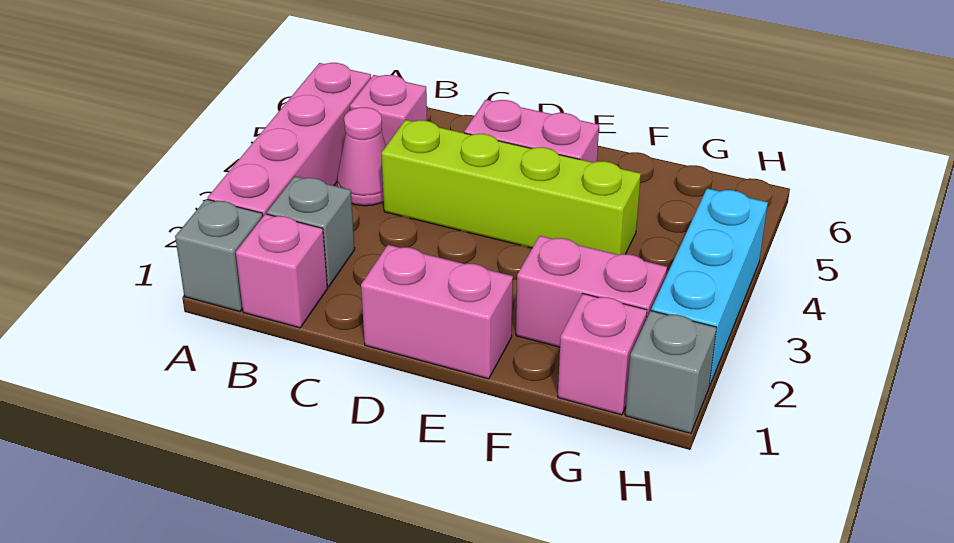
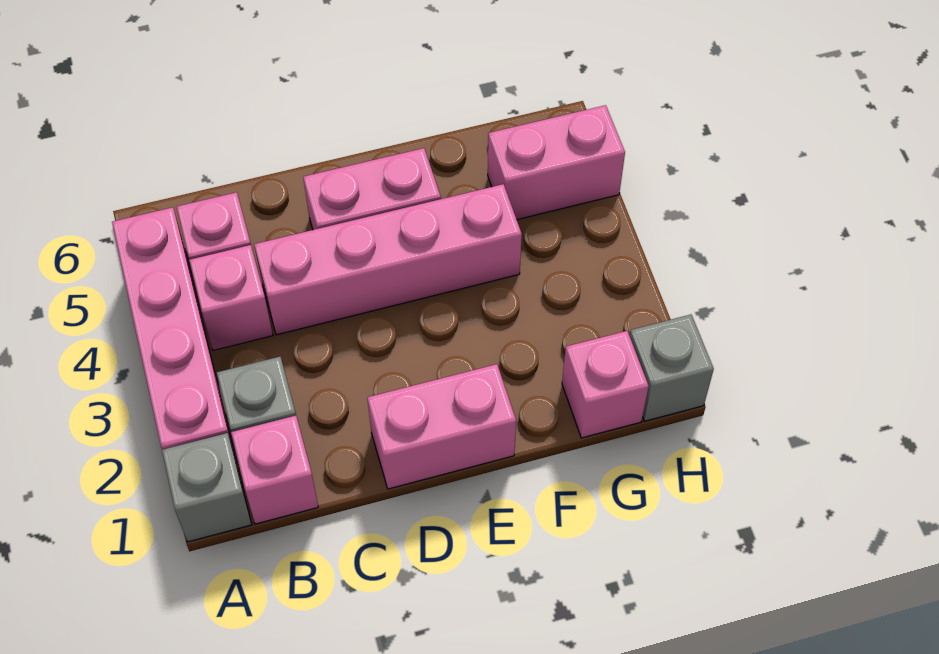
pink cone B4 level 1 -> pink brick B4 level 1
lime brick C4:F4 level 1 -> pink brick C4:F4 level 1
pink brick F2:G2 level 1 -> pink brick G5:H5 level 1
cyan brick H2:H4 level 1 -> none

